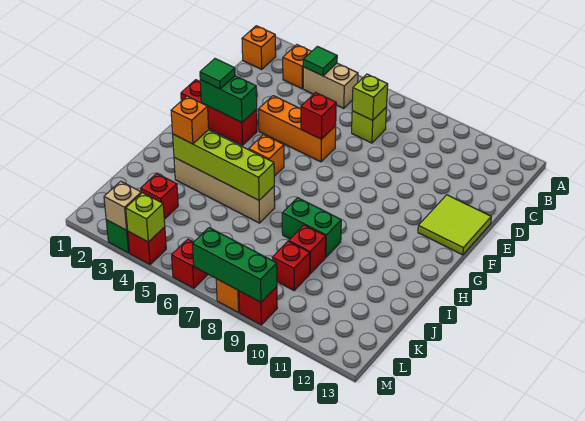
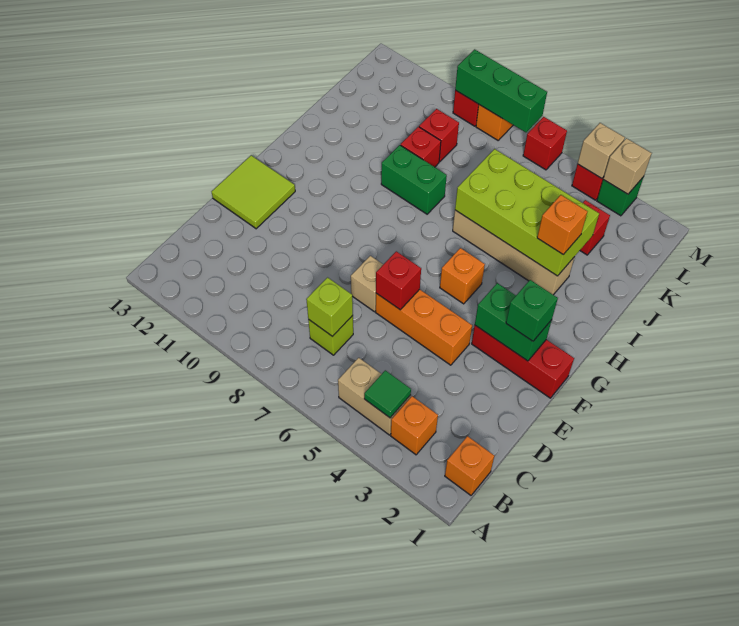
none -> tan brick E7 level 1
green tile F2 level 3 -> green brick F2 level 3
lime brick I3:I6 level 2 -> lime brick I3:J6 level 2
lime brick M4 level 2 -> tan brick M4 level 2

